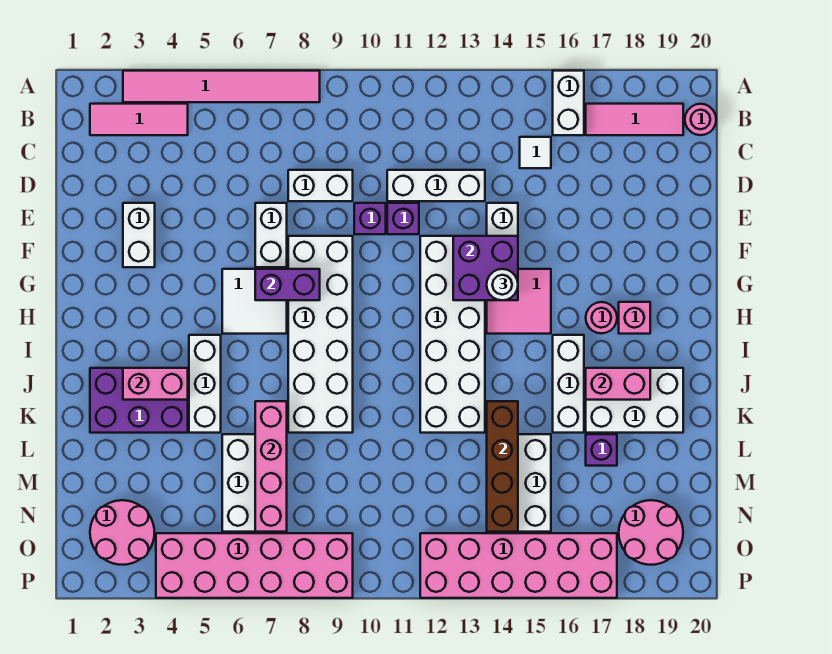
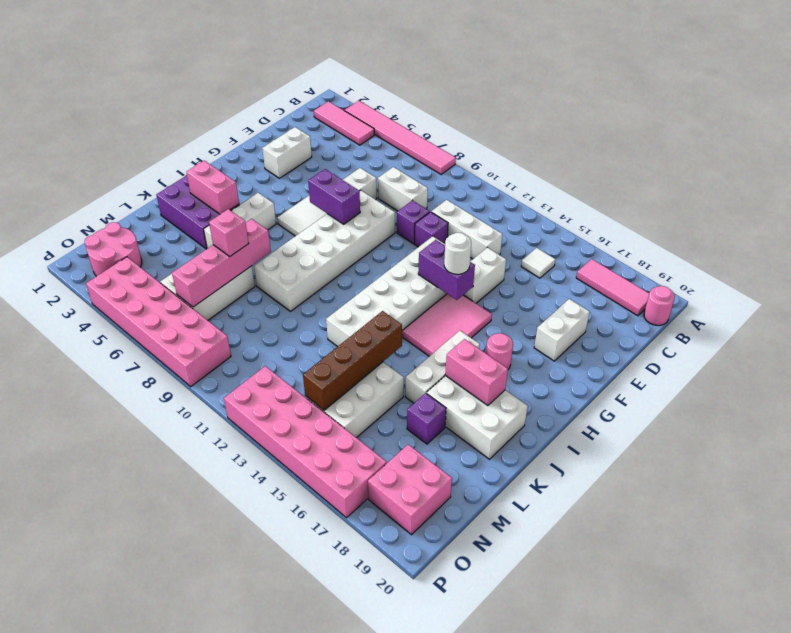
white brick A16:B16 level 1 -> white brick E18:F18 level 1
purple brick F13:G14 level 2 -> purple brick G13:G14 level 2
pink tile G14:H15 level 1 -> pink tile G14:I15 level 1
pink brick H18 level 1 -> pink brick L7 level 3
pink round brick N18:O19 level 1 -> pink brick N18:O19 level 1

